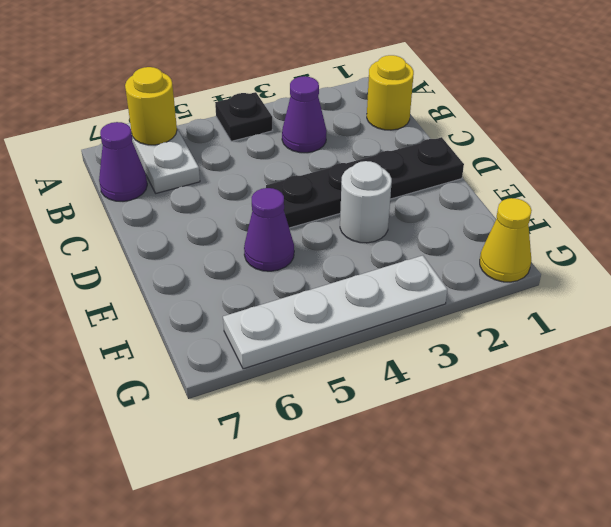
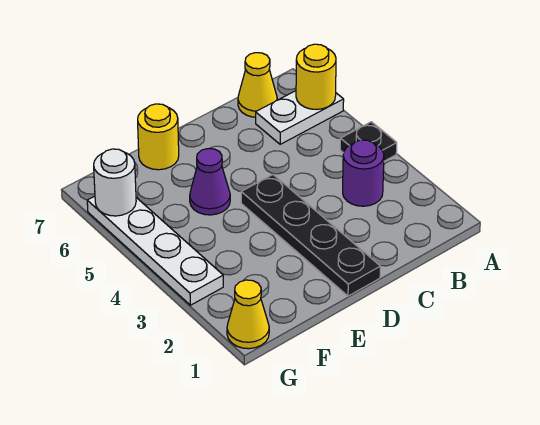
yellow round brick B1 level 1 -> yellow round brick E7 level 1
purple cone B3 level 1 -> purple round brick B3 level 1
purple cone B7 level 1 -> yellow cone B7 level 1
white round brick E3 level 1 -> white round brick G6 level 2

